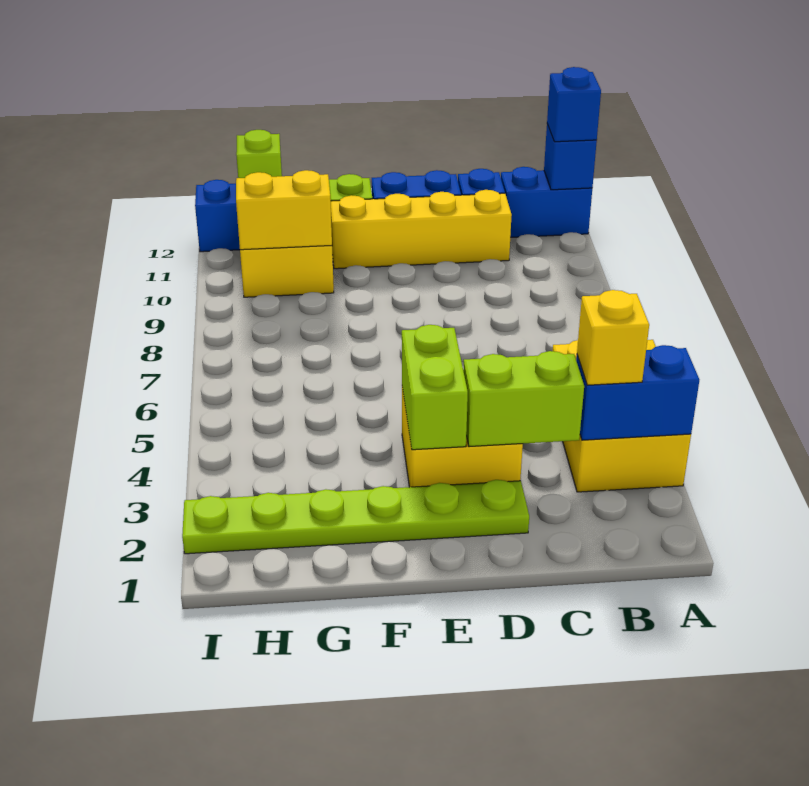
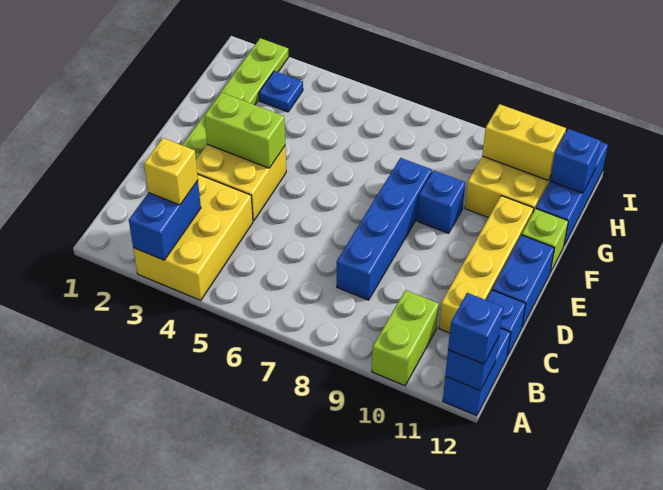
yellow brick A3:B5 level 1 -> yellow brick A3:C4 level 1
lime brick C3:D3 level 2 -> lime brick A10:B10 level 1
none -> blue brick C8:F8 level 1
none -> blue brick F9 level 1
yellow brick G10:H10 level 2 -> yellow brick H10:H11 level 2
none -> blue plate H3 level 1
lime brick H12 level 2 -> blue brick H12 level 2

